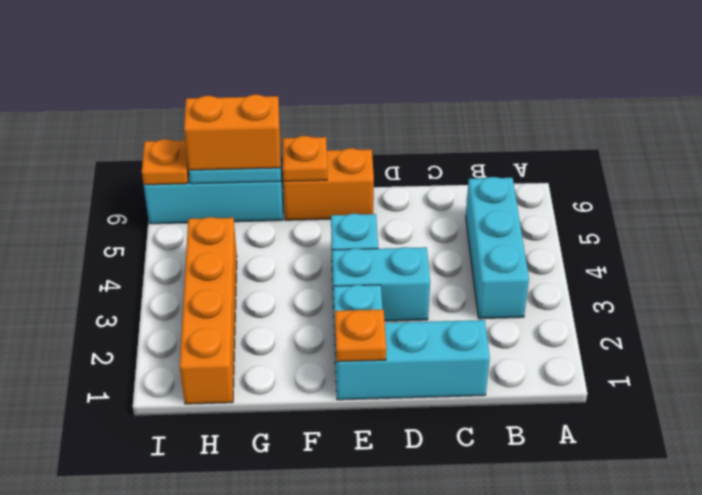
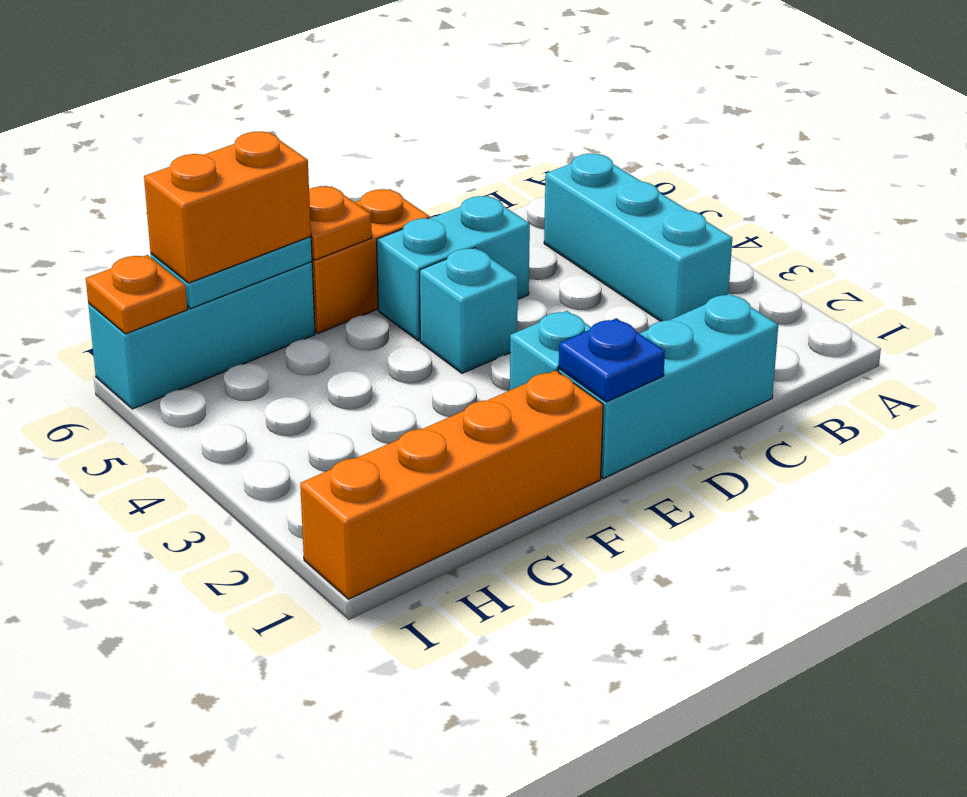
cyan brick D3:E3 level 1 -> cyan brick D5:E5 level 1
orange plate E1 level 2 -> blue plate E1 level 2
orange brick H1:H4 level 1 -> orange brick F1:I1 level 1

